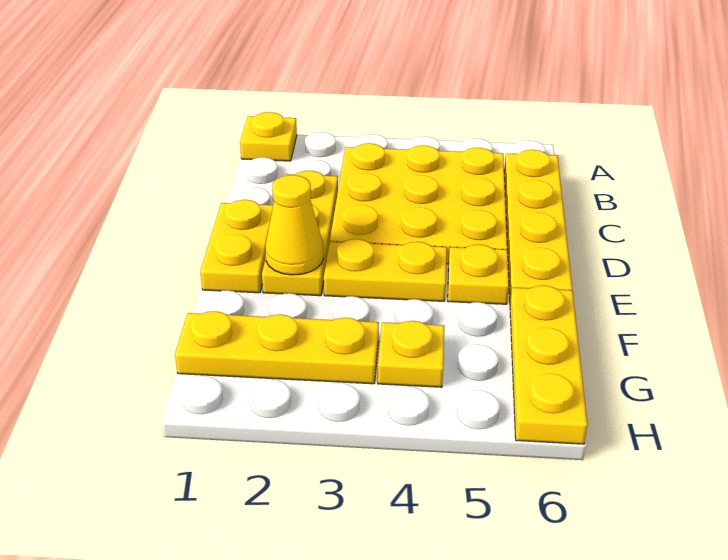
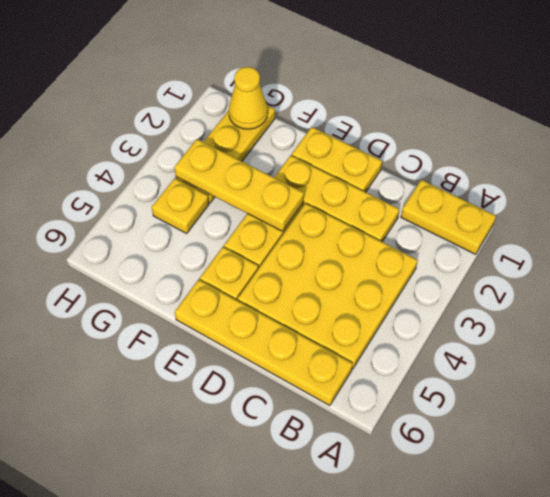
yellow plate A1 level 1 -> yellow plate A1:B1 level 1
yellow cone E2 level 2 -> yellow cone G1 level 2
yellow plate F6:H6 level 1 -> yellow plate E3:G3 level 2

